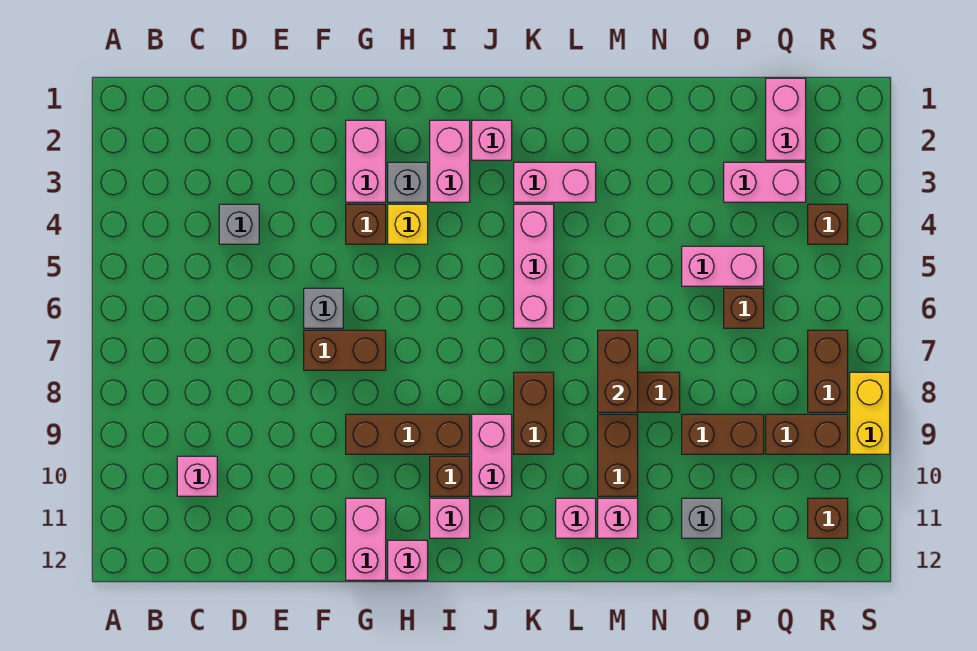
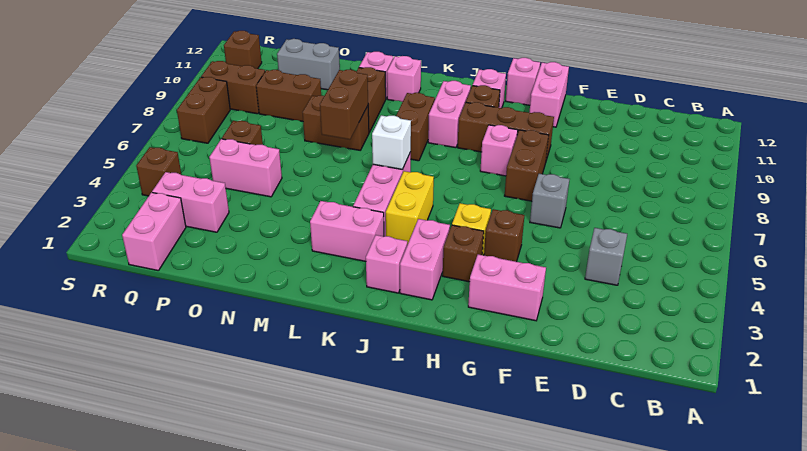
pink brick C10 level 1 -> pink brick H8 level 1
brown brick F7:G7 level 1 -> brown brick G7:G8 level 1
pink brick G2:G3 level 1 -> pink brick F2:G2 level 1
grey brick H3 level 1 -> brown brick H3 level 1
none -> white brick K6 level 2
grey brick O11 level 1 -> grey brick O11:P11 level 1
yellow brick S8:S9 level 1 -> yellow brick J4:J5 level 1

